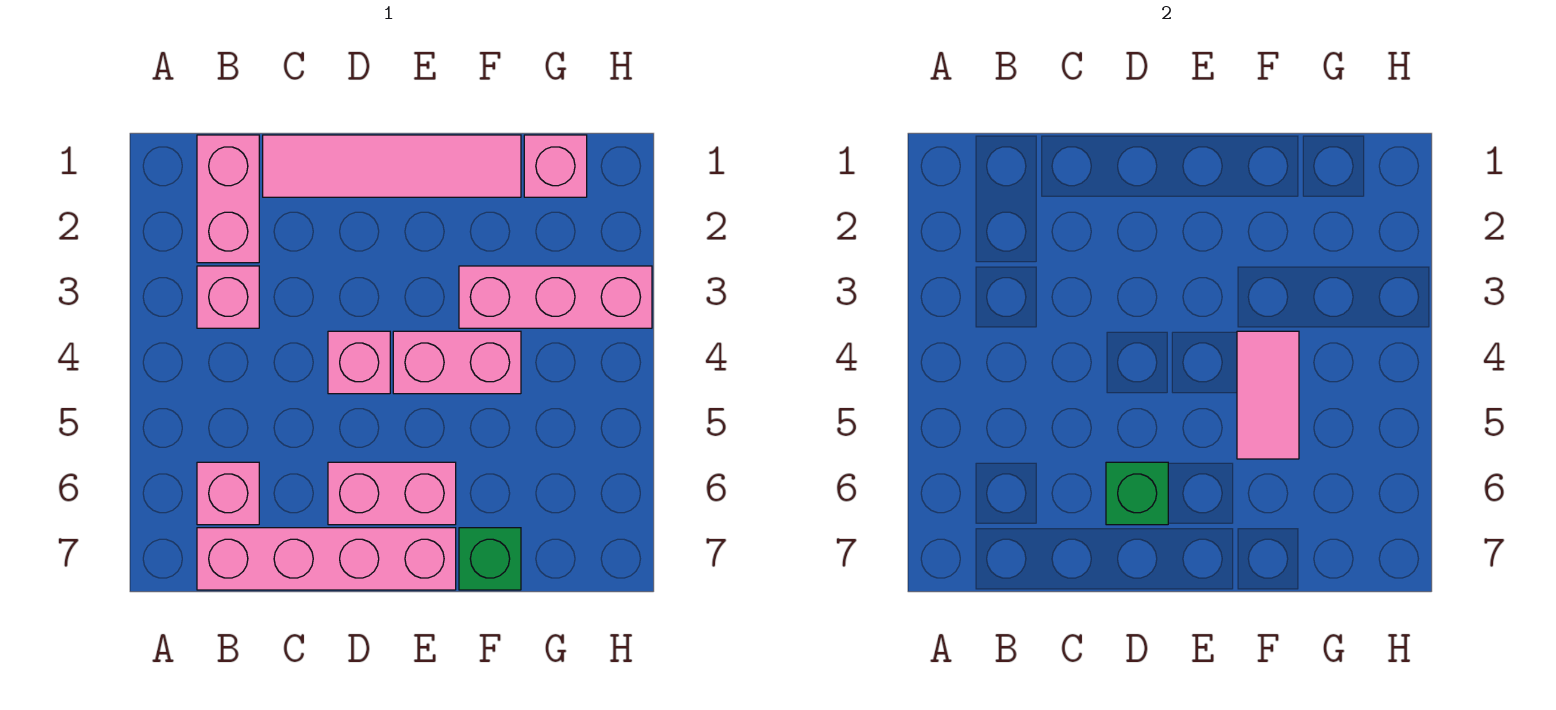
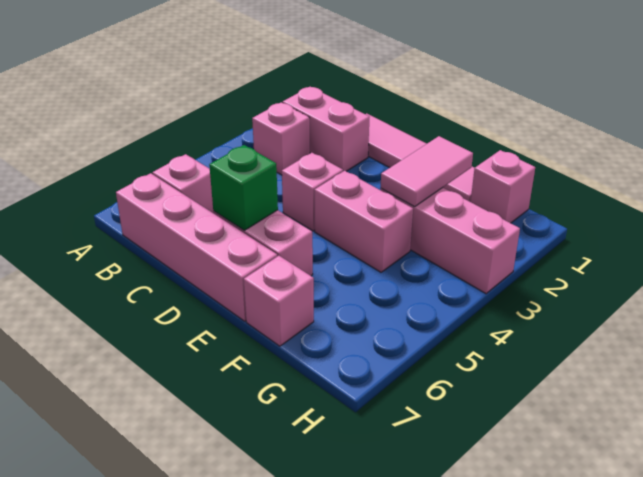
pink brick B1:B2 level 1 -> pink brick B2:C2 level 1
pink tile F4:F5 level 2 -> pink tile F2:F3 level 2
green brick F7 level 1 -> pink brick F7 level 1

